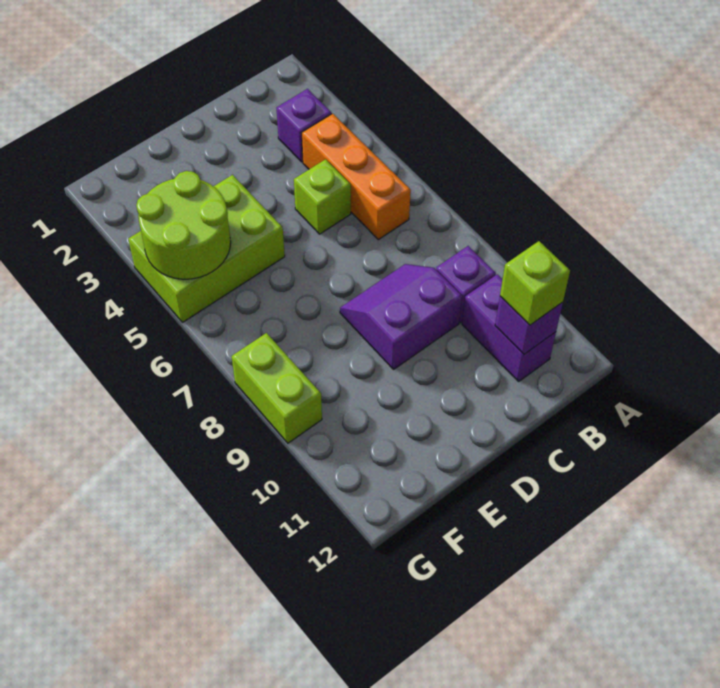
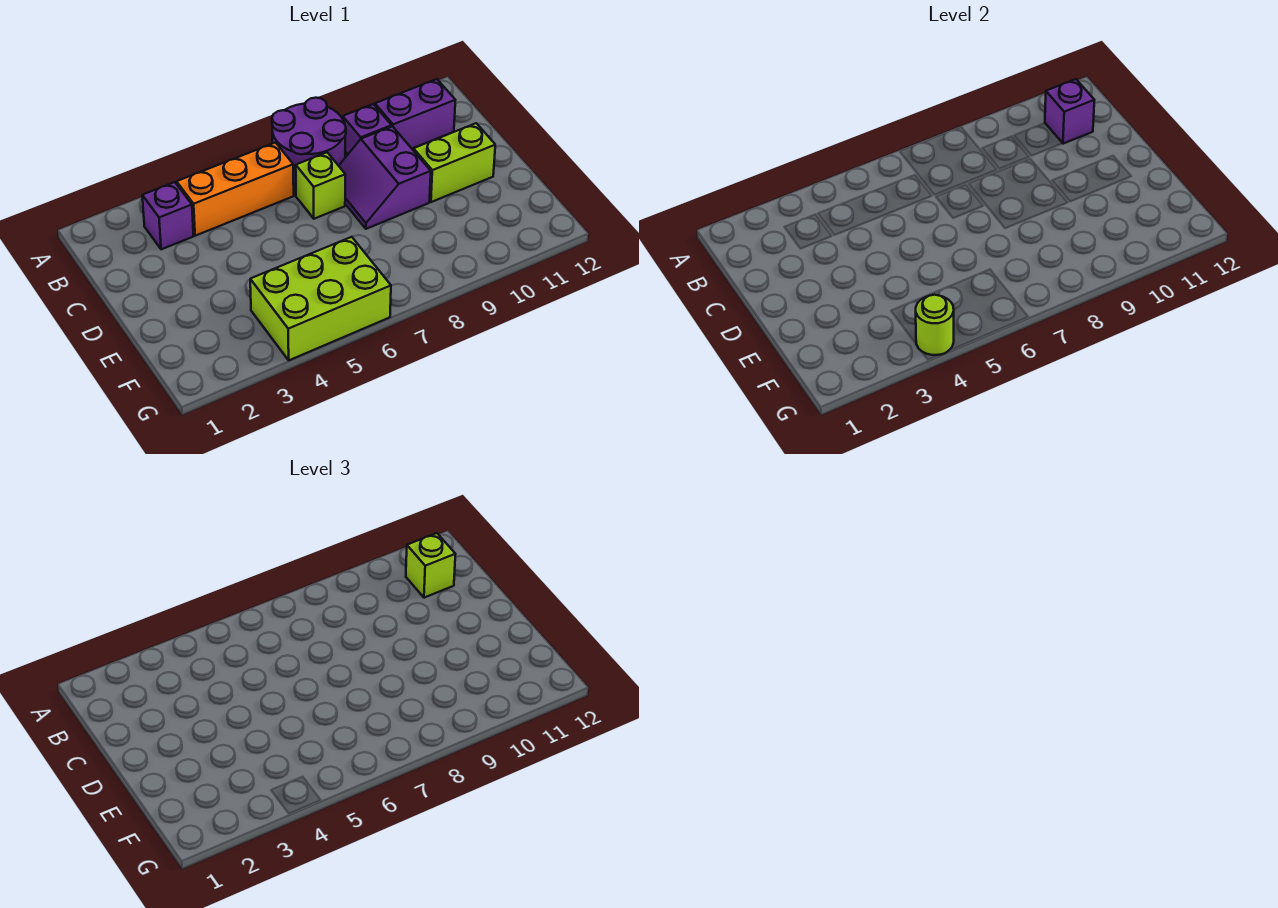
none -> purple round brick A7:B8 level 1
lime brick C5 level 1 -> lime brick C7 level 1
lime brick E4:G5 level 1 -> lime brick F4:G6 level 1
lime round brick F4:G5 level 2 -> lime round brick G4 level 2
lime brick G8:G9 level 1 -> lime brick D10:D11 level 1

